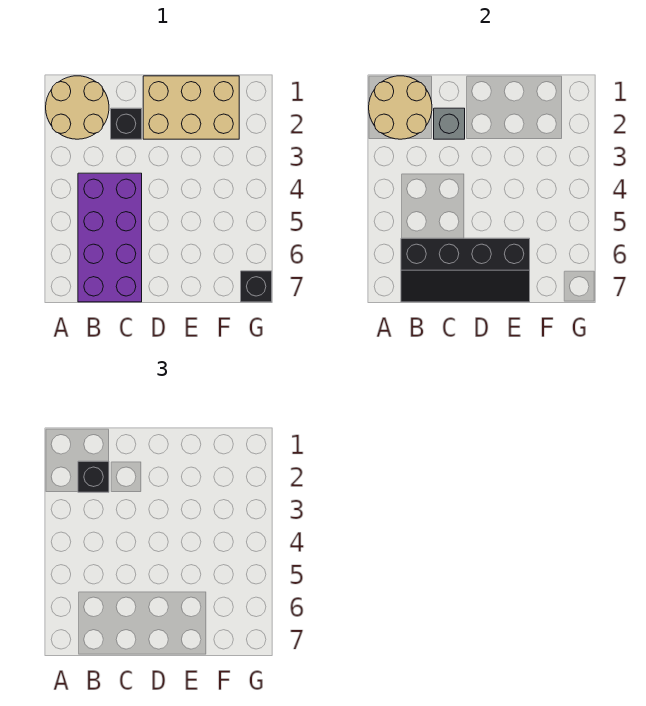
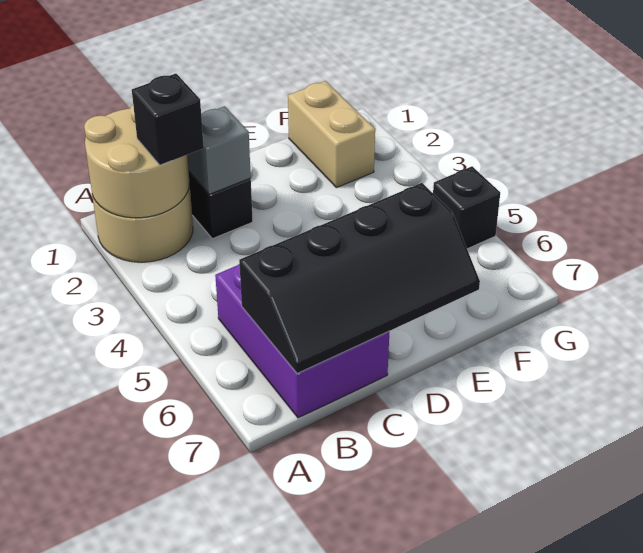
purple brick B4:C7 level 1 -> purple brick B5:C7 level 1
tan brick D1:F2 level 1 -> tan brick F1:F2 level 1
black brick G7 level 1 -> black brick G5 level 1

